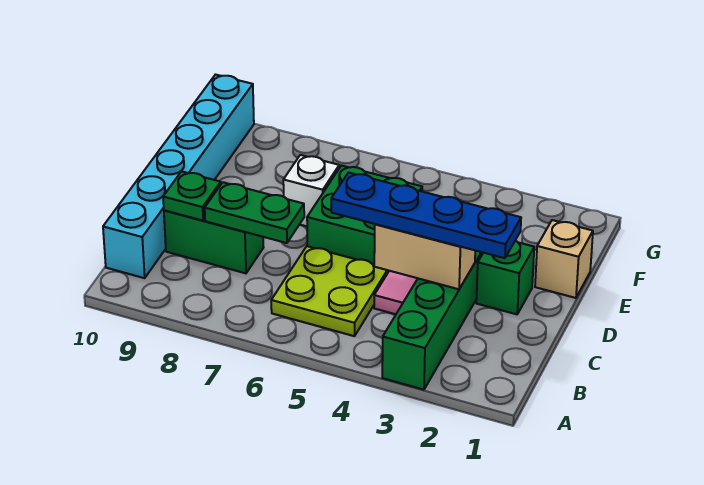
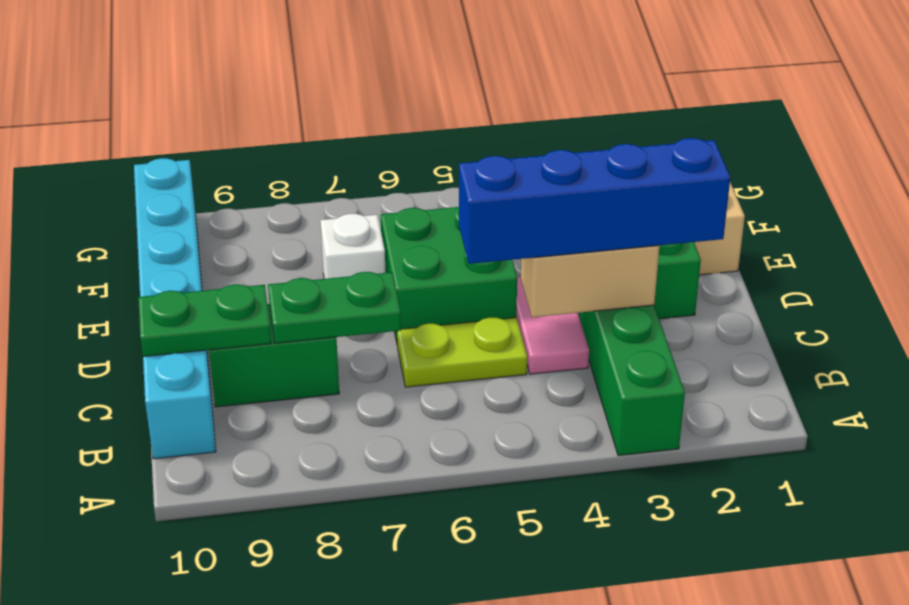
lime plate B5:C6 level 1 -> lime plate C5:C6 level 1
blue plate C2:C5 level 3 -> blue brick C2:C5 level 3
green plate C9 level 2 -> green plate C9:C10 level 2

